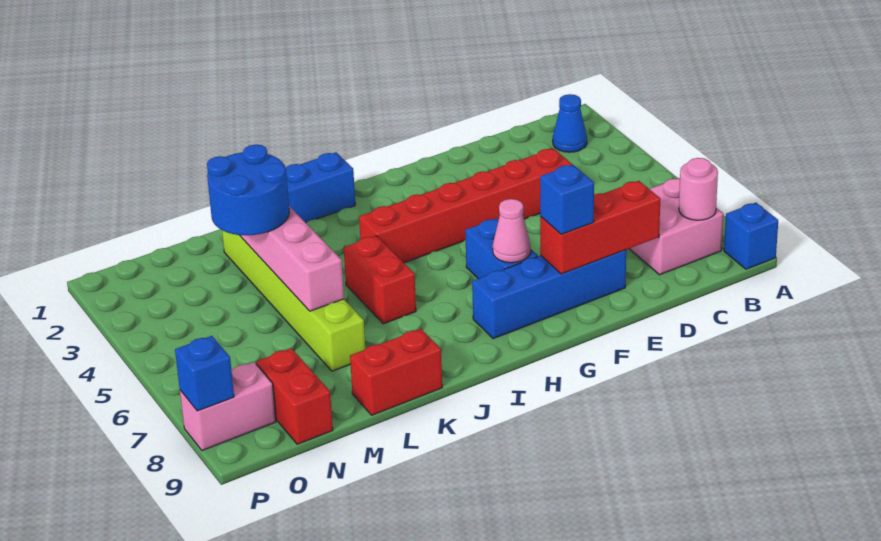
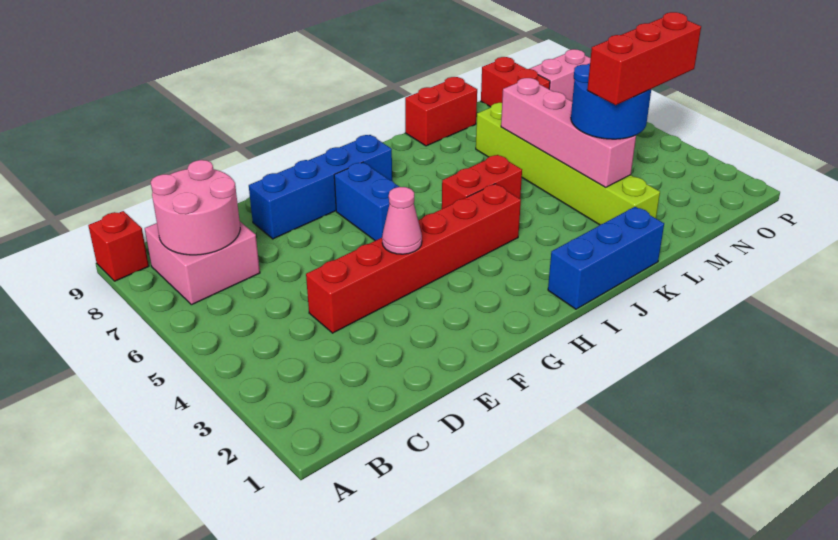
blue brick A9 level 1 -> red brick A9 level 1
blue cone B2 level 1 -> none
pink round brick B8 level 2 -> pink round brick B7:C8 level 2
red brick D8:F8 level 2 -> red brick L3:N3 level 4
blue brick F8 level 3 -> none
pink cone G7 level 2 -> pink cone F4 level 2
red brick J5:J6 level 1 -> red brick I5:J5 level 1
blue brick P8 level 2 -> none

